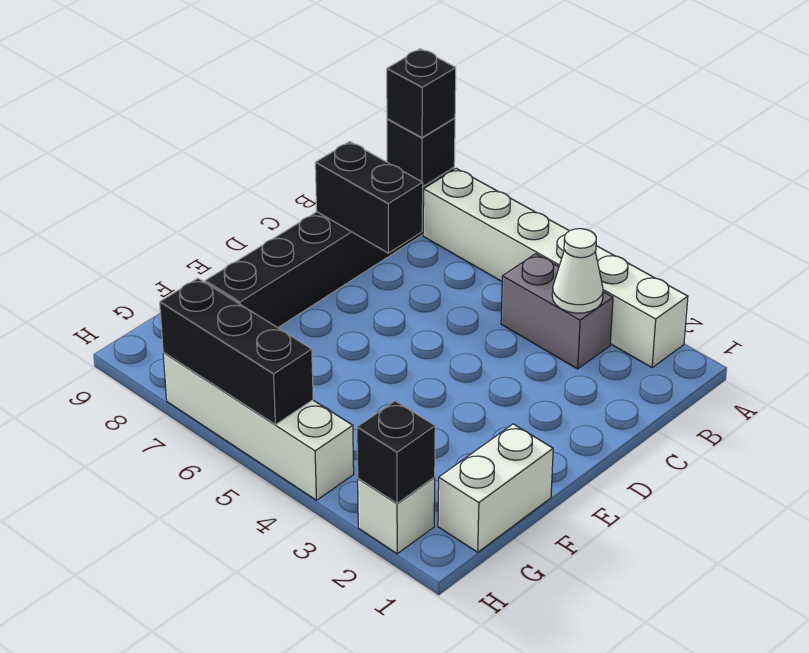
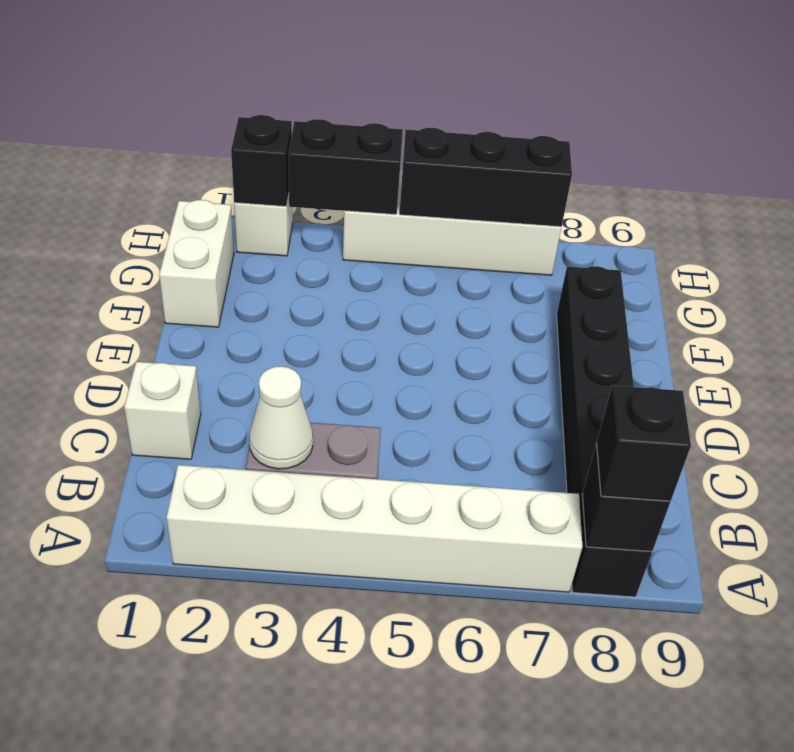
none -> white brick C1 level 1
black brick C7:C8 level 2 -> black brick H3:H4 level 2

